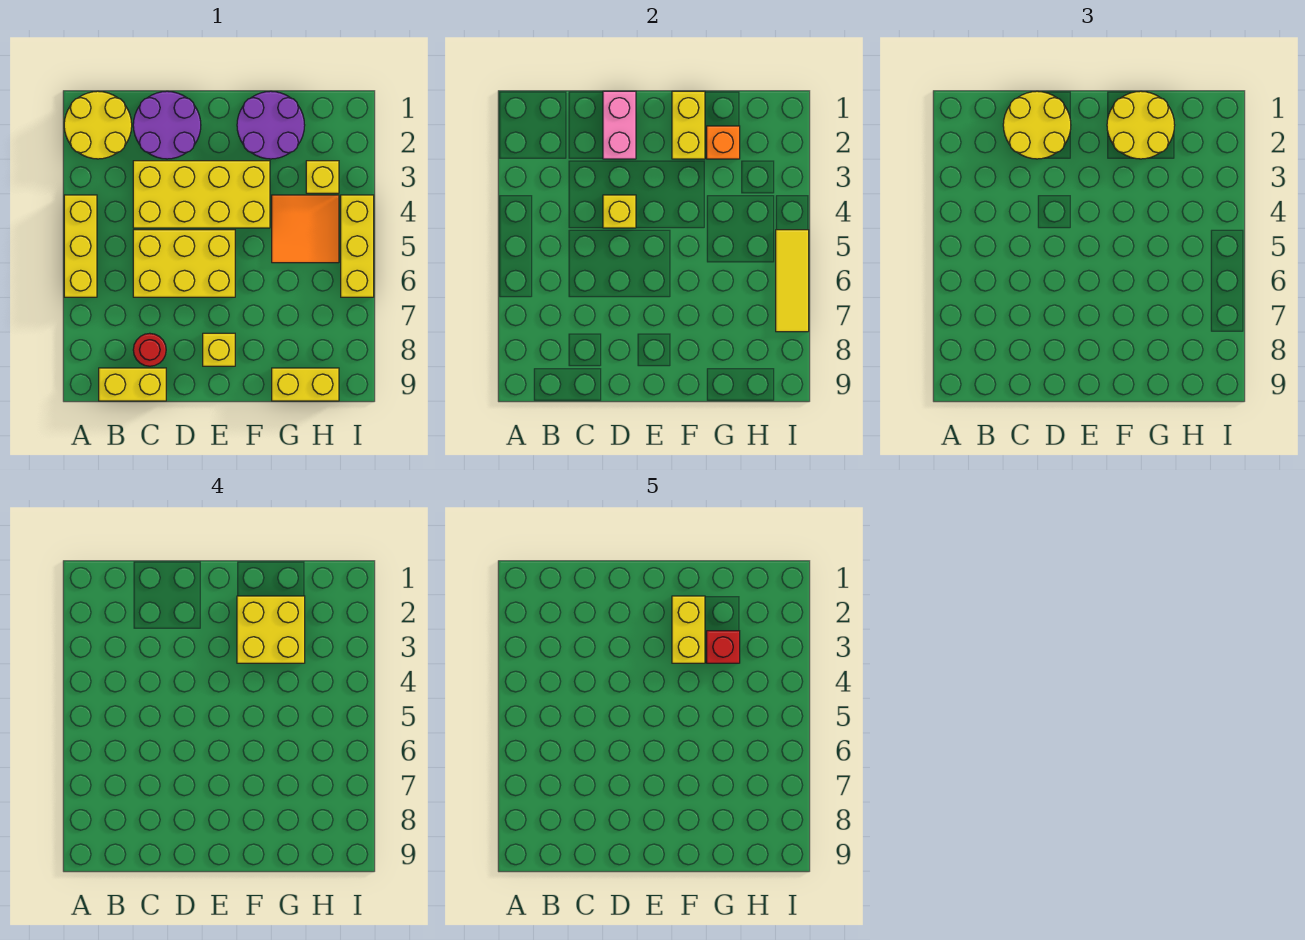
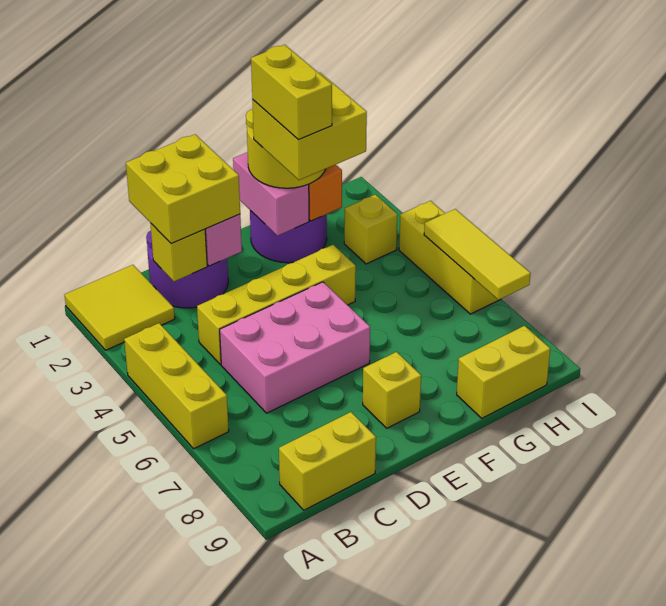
yellow round brick A1:B2 level 1 -> yellow tile A1:B2 level 1
yellow round brick C1:D2 level 3 -> yellow brick C1:D2 level 3
yellow brick C3:F4 level 1 -> yellow brick C4:F4 level 1
yellow brick C5:E6 level 1 -> pink brick C5:E6 level 1
red round brick C8 level 1 -> none
yellow brick D4 level 2 -> yellow brick C2 level 2
yellow brick F1:F2 level 2 -> pink brick F1:F2 level 2
red brick G3 level 5 -> none
orange tile G4:H5 level 1 -> none

